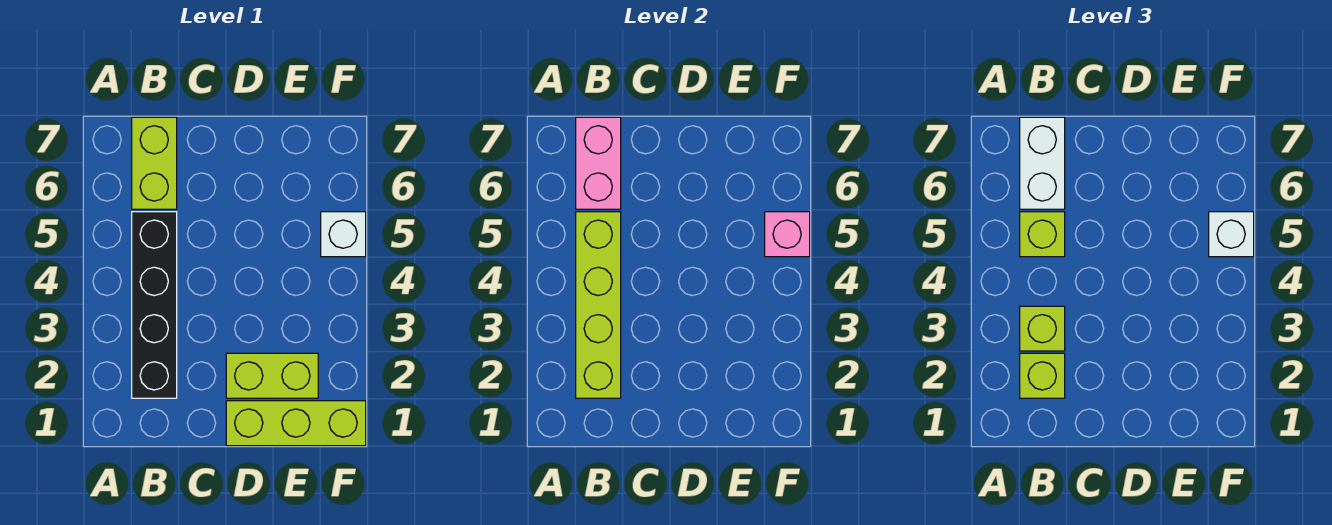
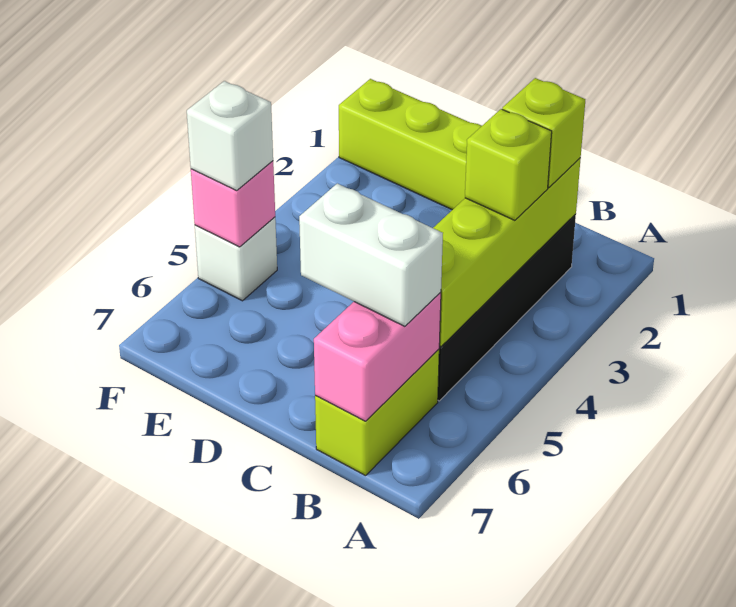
lime brick B5 level 3 -> none
white brick B6:B7 level 3 -> white brick B6:C6 level 3
lime brick D2:E2 level 1 -> none

